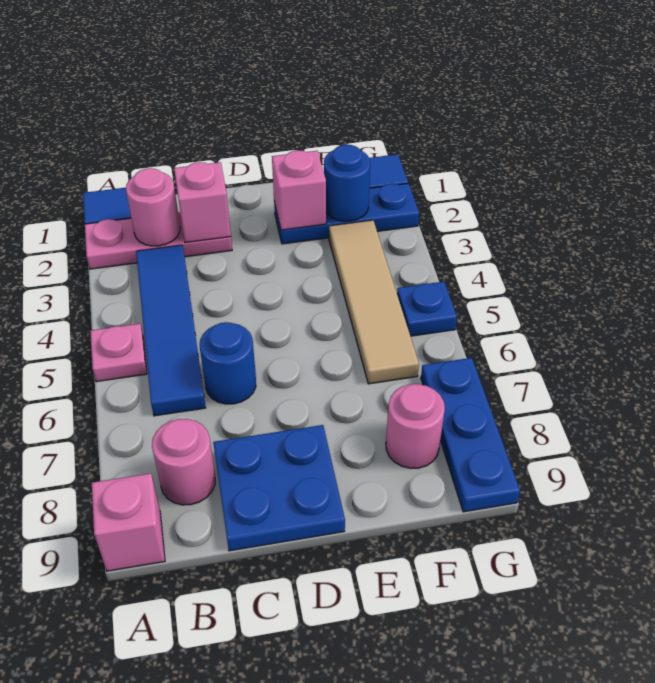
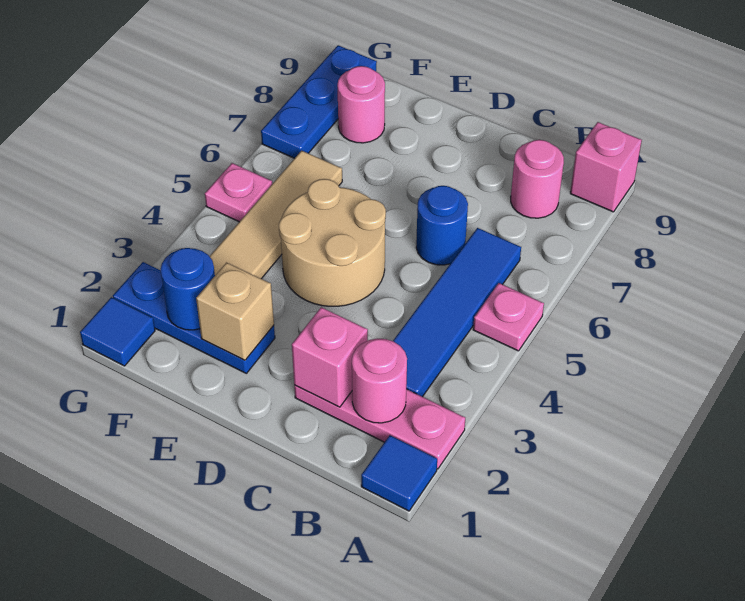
blue plate C8:D9 level 1 -> none
none -> tan round brick D4:E5 level 1
pink brick E2 level 2 -> tan brick E2 level 2
blue plate G5 level 1 -> pink plate G5 level 1

